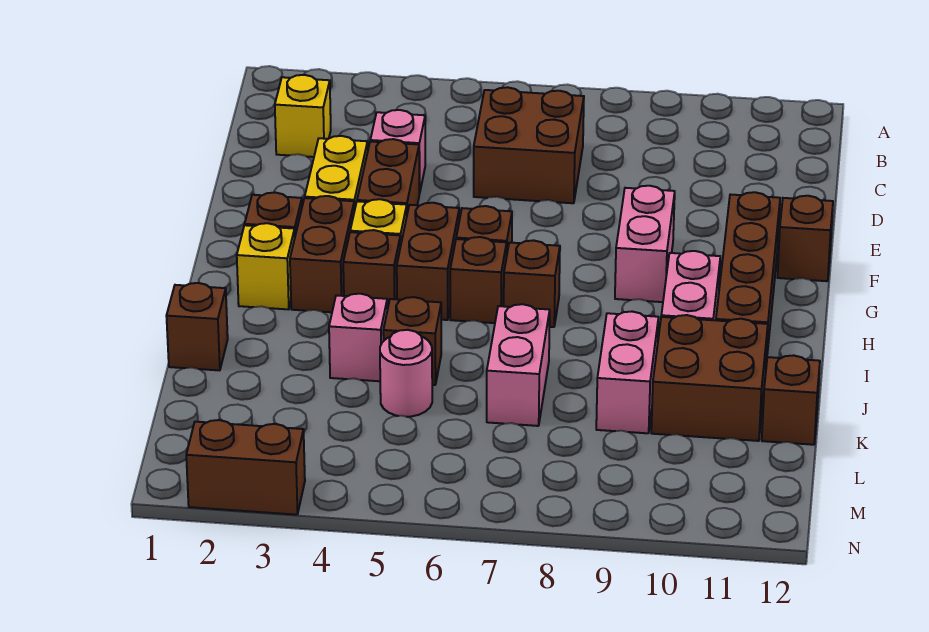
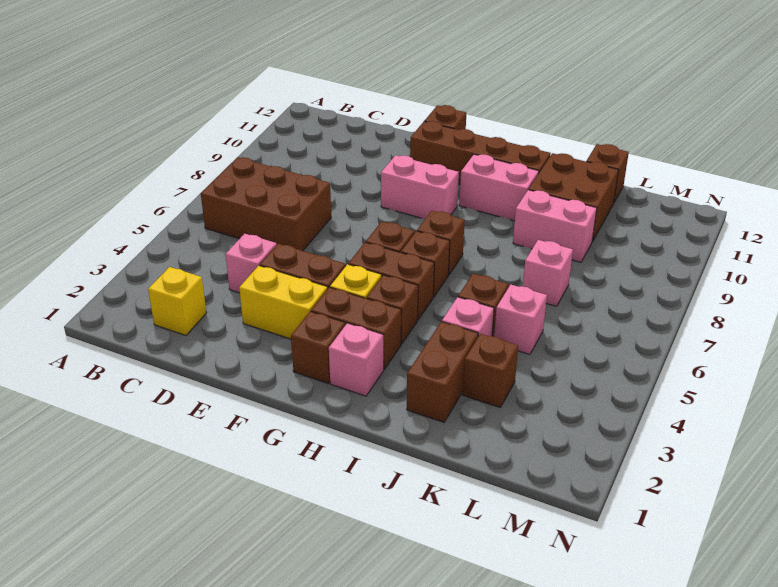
brown brick C6:D7 level 1 -> brown brick B6:D7 level 1
yellow brick H2 level 1 -> pink brick H2 level 1
brown brick J1 level 1 -> brown brick K3 level 1
pink brick J7:K7 level 1 -> pink brick K7 level 1
pink round brick K5 level 1 -> pink brick K5 level 1
brown brick N2:N3 level 1 -> brown brick J2:J3 level 1

